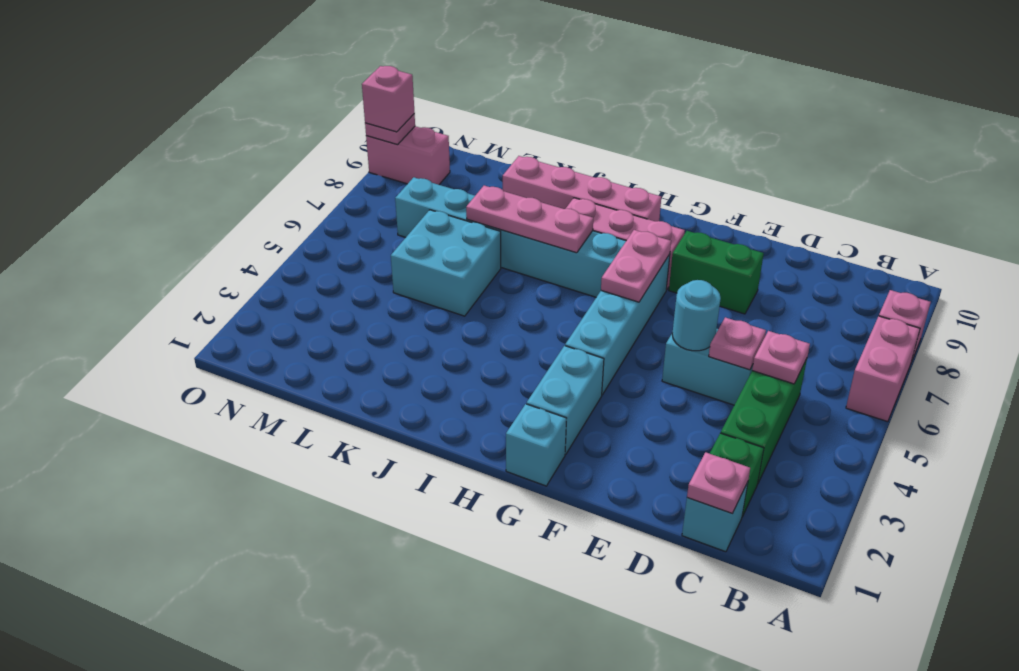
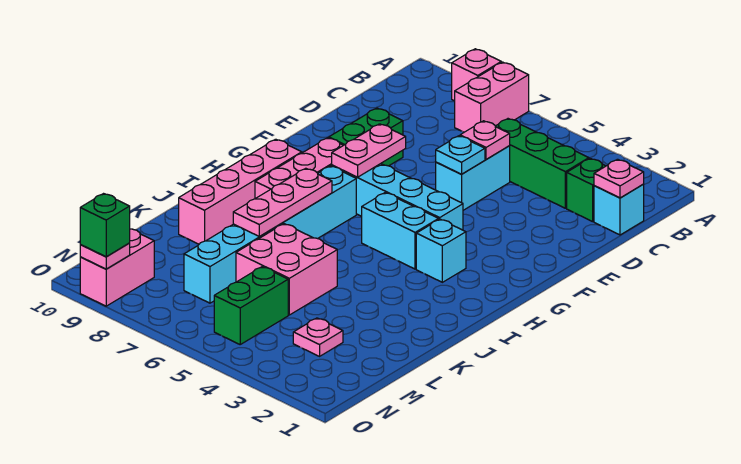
pink brick A6:A7 level 1 -> pink brick A7:B7 level 1
pink plate C5 level 2 -> pink plate M3 level 1
cyan round brick E5 level 2 -> cyan plate E5 level 2
cyan brick G1 level 1 -> cyan brick H3 level 1
cyan brick G2:G3 level 1 -> cyan brick H4:H5 level 1
pink plate G6:G7 level 2 -> pink plate F7:G7 level 2
cyan brick K5:L6 level 1 -> pink brick K5:L6 level 1
none -> green brick M5:N5 level 1
pink brick O9 level 3 -> green brick O9 level 3

